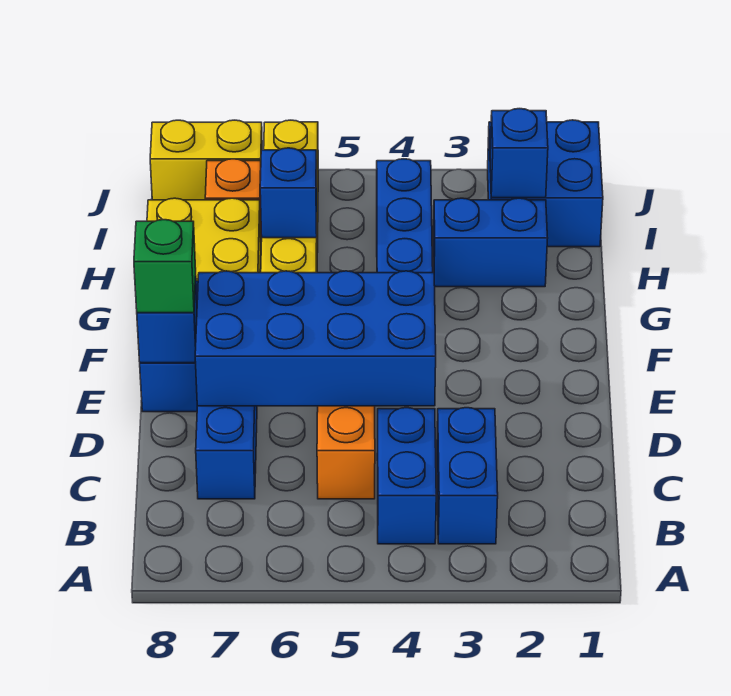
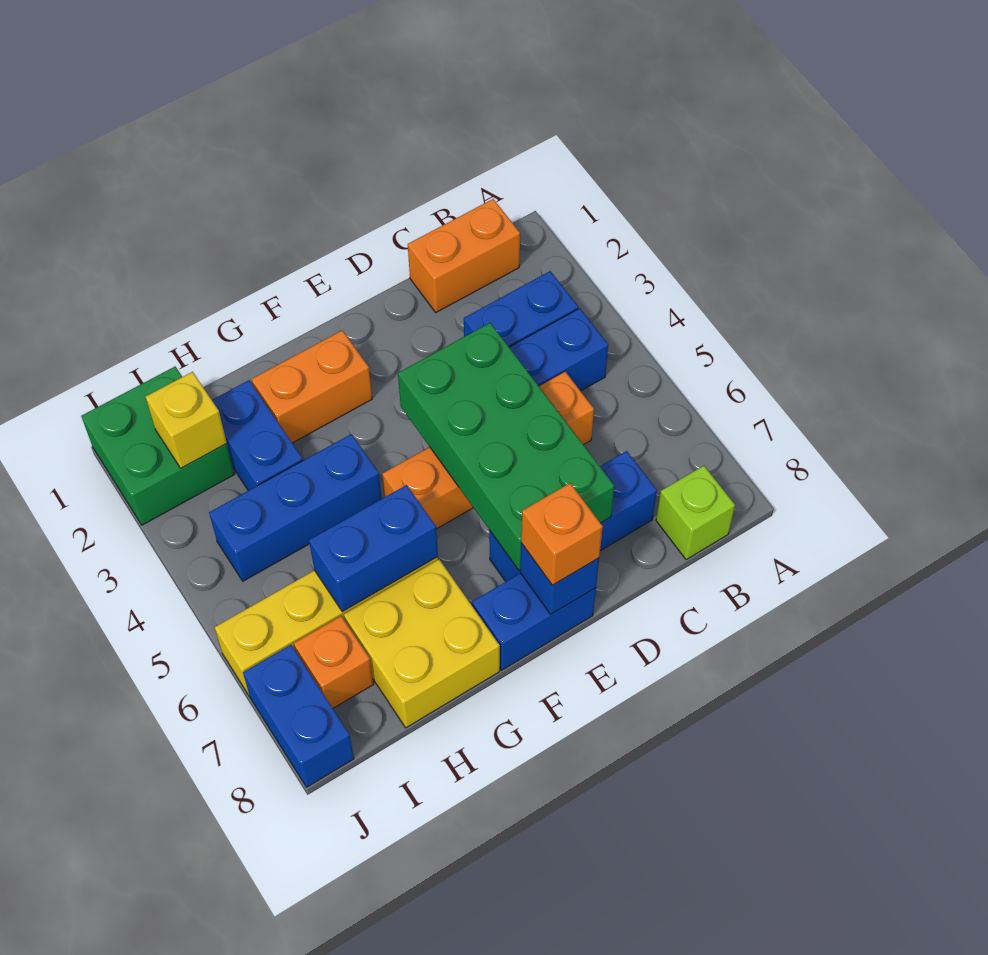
none -> orange brick B1:C1 level 1
none -> lime brick B8 level 1
blue brick D4:E7 level 2 -> green brick D4:E7 level 2
green brick E8 level 3 -> orange brick E8 level 3
none -> orange brick F2:G2 level 1
blue brick H6 level 2 -> blue brick G6:H6 level 2
blue brick I1:J2 level 1 -> green brick I1:J2 level 1
blue brick I2 level 2 -> yellow brick I2 level 2
yellow brick J7:J8 level 1 -> blue brick J7:J8 level 1

